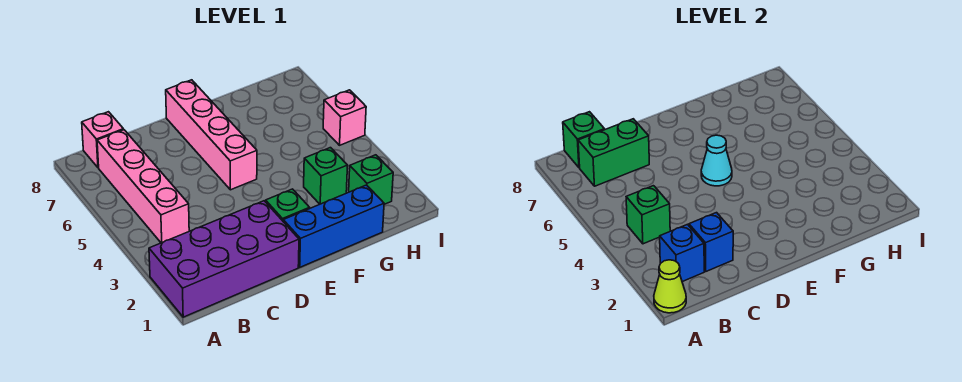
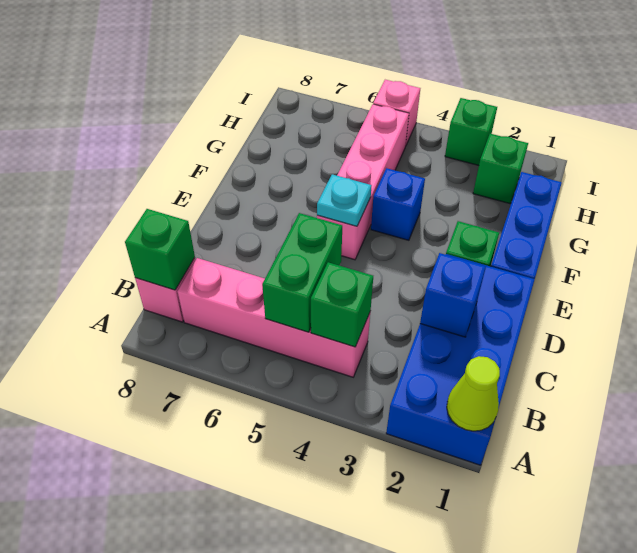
purple brick A1:D2 level 1 -> blue brick A1:D2 level 1
blue brick B2 level 2 -> blue brick F4 level 1
green brick B7:C7 level 2 -> green brick B5:C5 level 2
pink brick E5:E8 level 1 -> pink brick E5:H5 level 1
cyan cone E5 level 2 -> cyan plate E5 level 2
green brick G3 level 1 -> green brick I3 level 1

